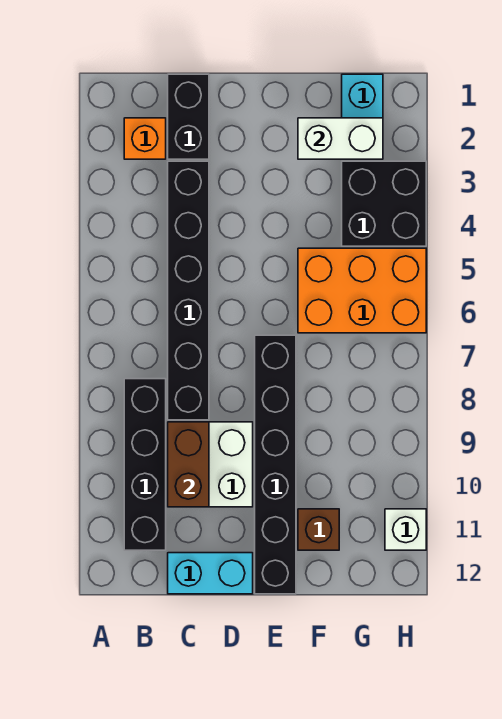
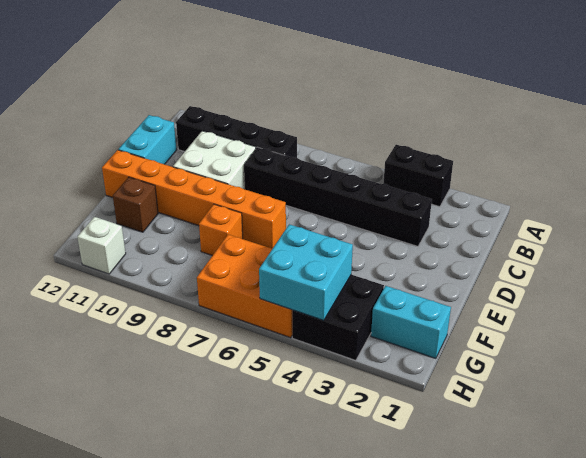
orange brick B2 level 1 -> orange brick F8 level 1
black brick C1:C2 level 1 -> black brick A3:A4 level 1
brown brick C9:C10 level 2 -> none
black brick E7:E12 level 1 -> orange brick E7:E12 level 1
white brick F2:G2 level 2 -> none
orange brick F5:H6 level 1 -> orange brick G5:H7 level 1
none -> cyan brick G4:H5 level 2

